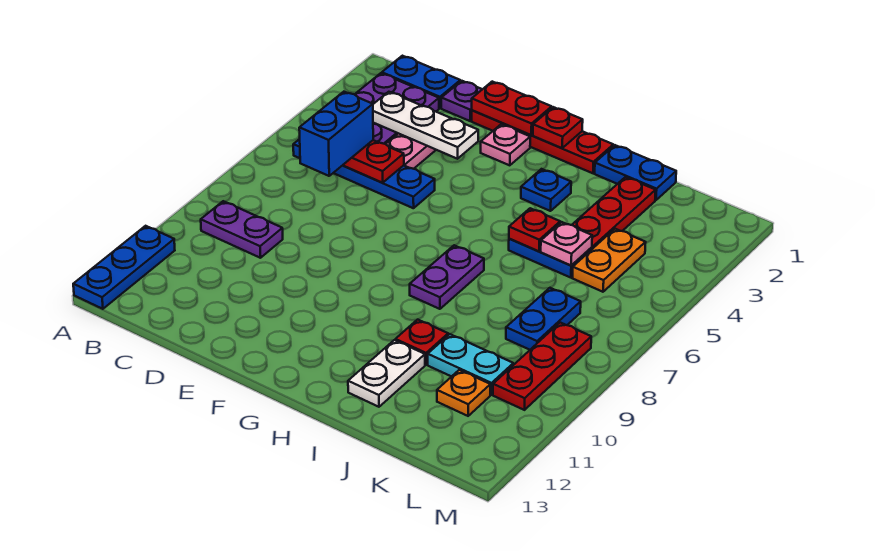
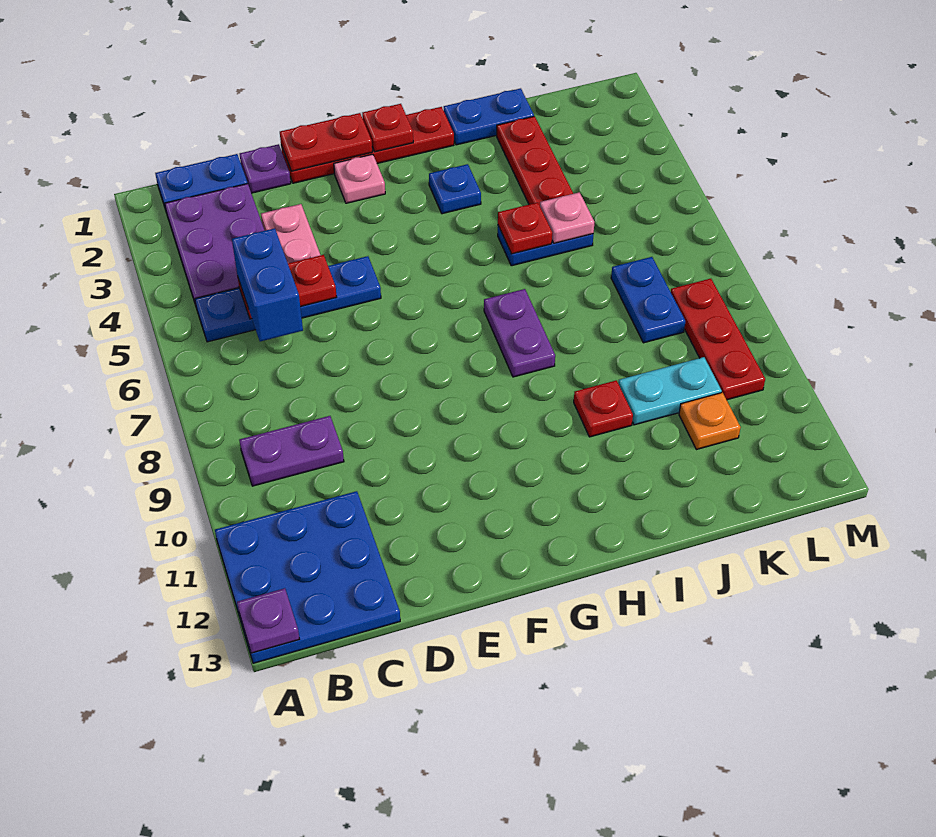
blue plate A11:A13 level 1 -> blue plate A11:C13 level 1
none -> purple plate A13 level 2
white plate C3:E3 level 2 -> none
white plate I11:I12 level 1 -> none
orange plate K4:K5 level 1 -> none

